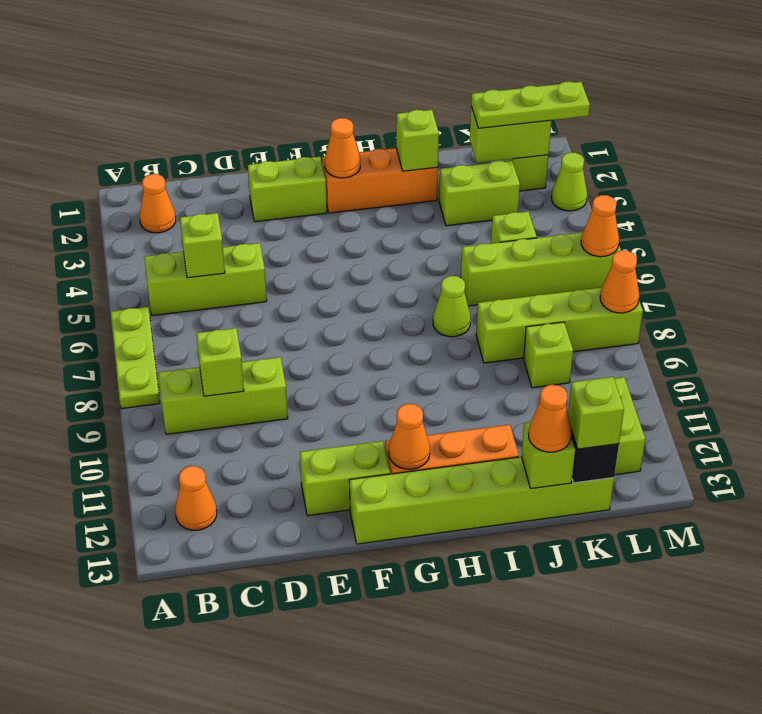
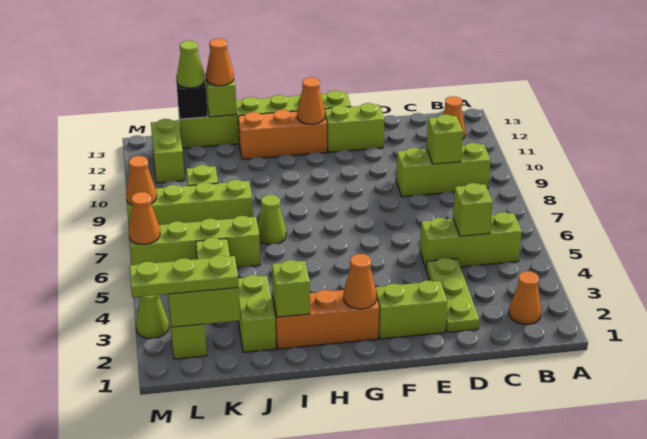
lime plate A6:A8 level 1 -> lime plate D2:D4 level 1
lime brick J3:K3 level 1 -> lime brick J2:J3 level 1
lime brick K13 level 3 -> lime cone K13 level 3

